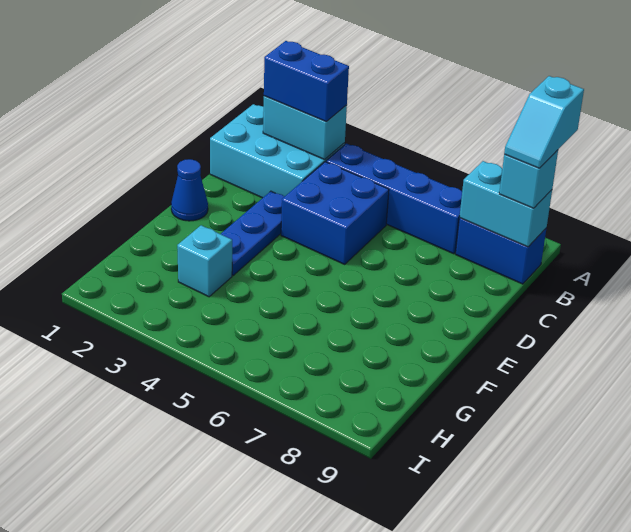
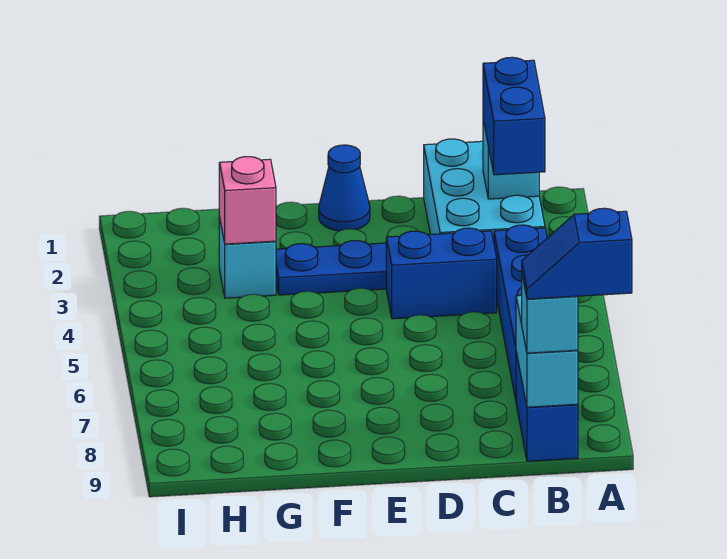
cyan slope A9:B9 level 4 top A -> blue slope A9:B9 level 4 top A
cyan brick B2:B3 level 2 -> cyan brick B2 level 2
blue brick C4:D5 level 1 -> blue brick C4:D4 level 1
none -> pink brick G3 level 2

